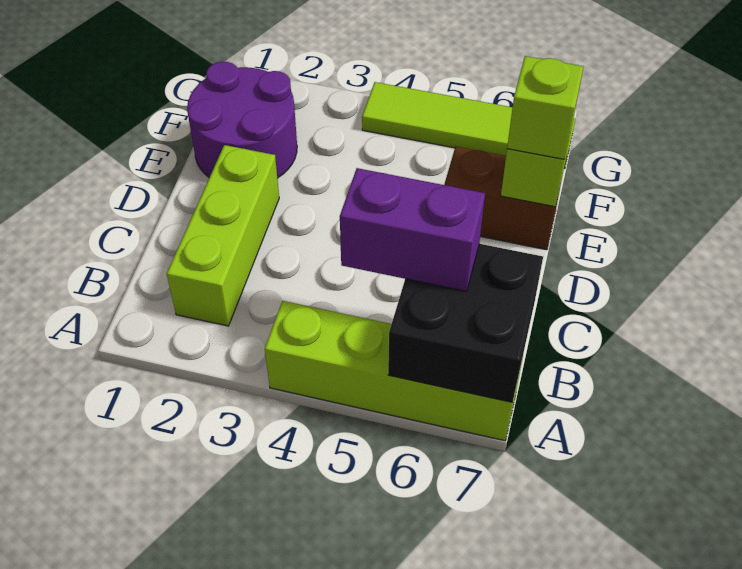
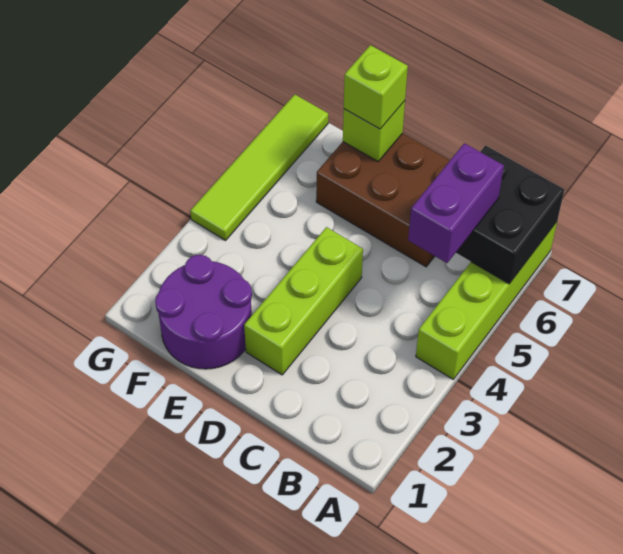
lime brick B2:D2 level 1 -> lime brick D2:D4 level 1
brown brick E6:E7 level 1 -> brown brick C6:E7 level 1

